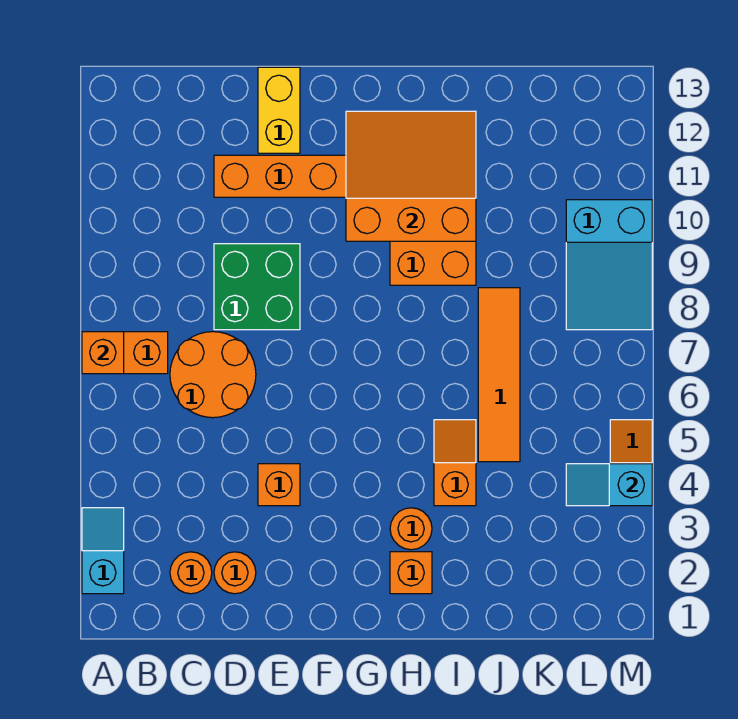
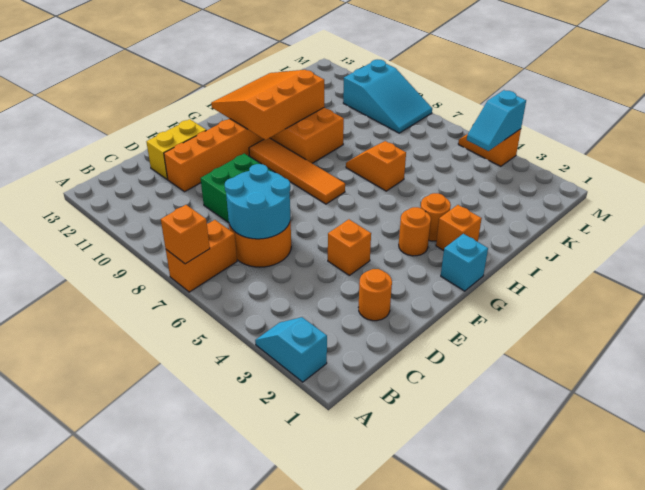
orange round brick C2 level 1 -> orange round brick G3 level 1
none -> cyan round brick C6:D7 level 2
yellow brick E12:E13 level 1 -> yellow brick D12:E12 level 1
none -> cyan brick G1 level 1
orange slope I4:I5 level 1 top 4 -> orange slope I6:I7 level 1 top 6
orange tile J5:J8 level 1 -> orange tile G7:G10 level 1

